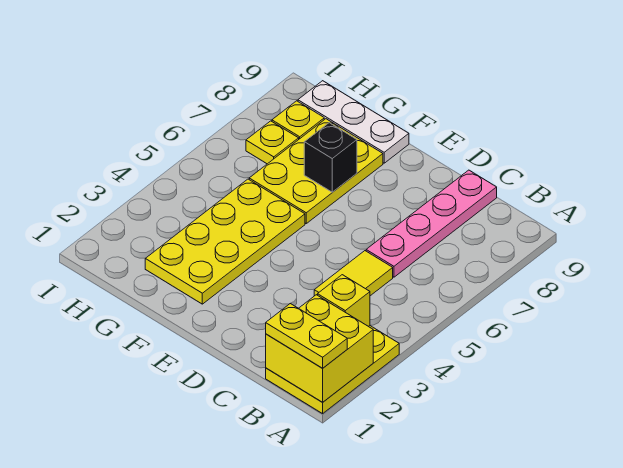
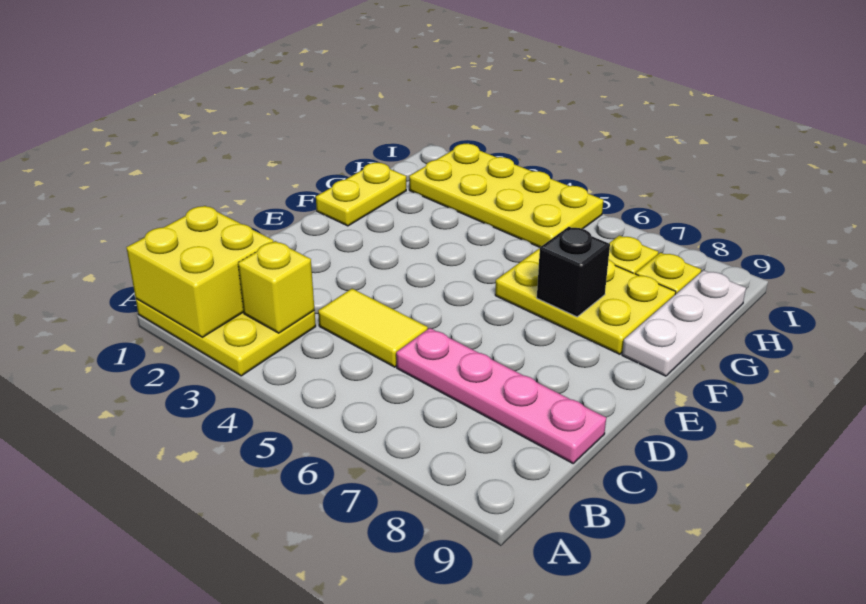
yellow plate A1:B1 level 3 -> yellow plate F1:G1 level 1
yellow plate F2:G5 level 1 -> yellow plate H2:I5 level 1

